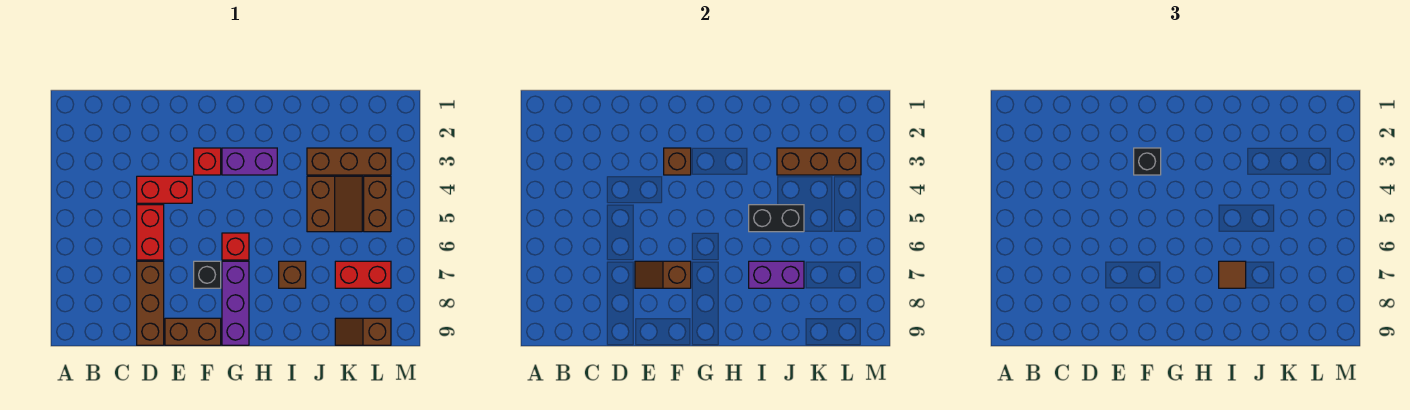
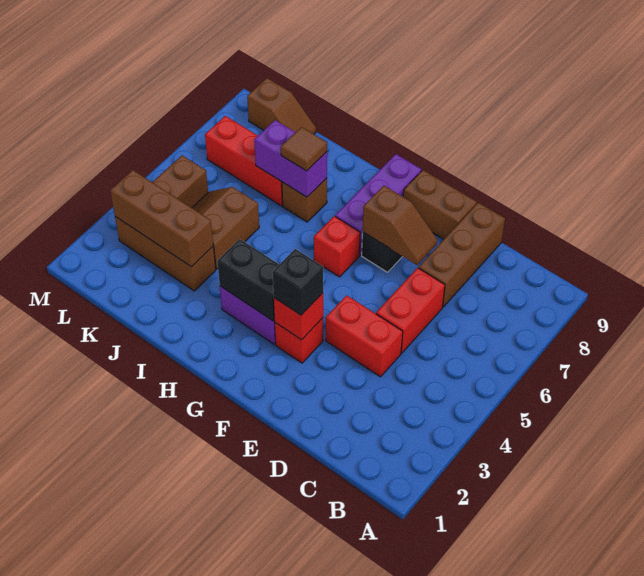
brown brick F3 level 2 -> red brick F3 level 2
black brick I5:J5 level 2 -> black brick G3:H3 level 2
red brick K7:L7 level 1 -> red brick J7:L7 level 1

